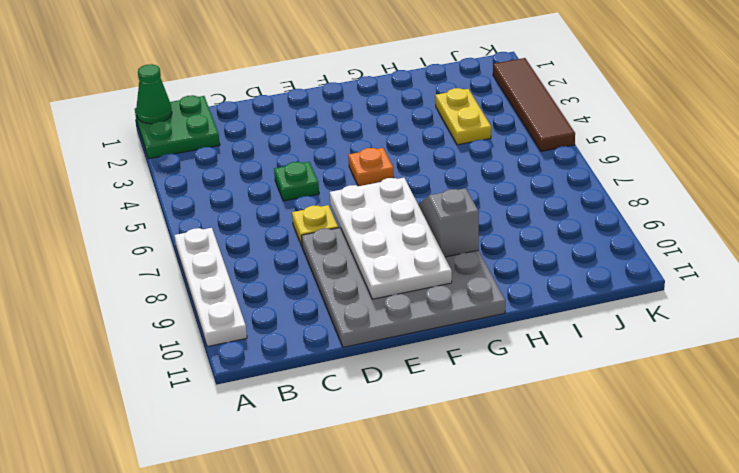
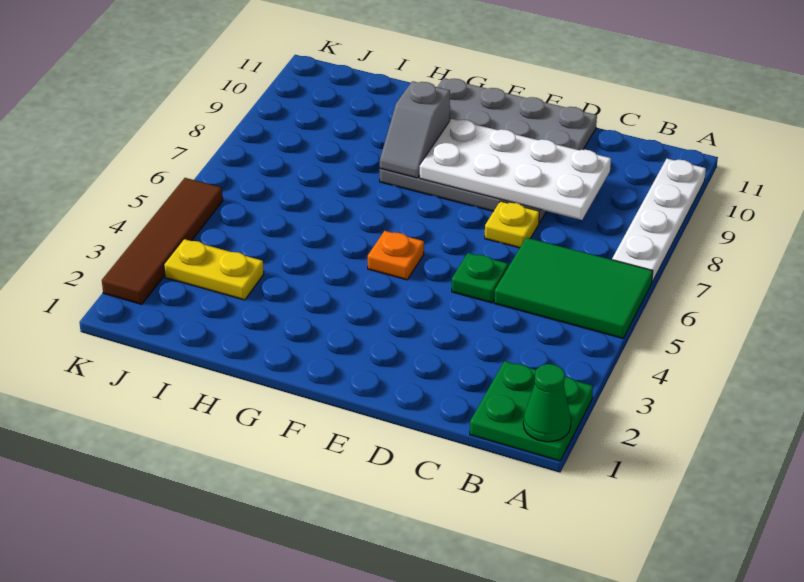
none -> green tile A5:C6 level 1
white plate E7:F10 level 2 -> white plate C8:F9 level 2
yellow plate I3:I4 level 1 -> yellow plate I3:J3 level 1

